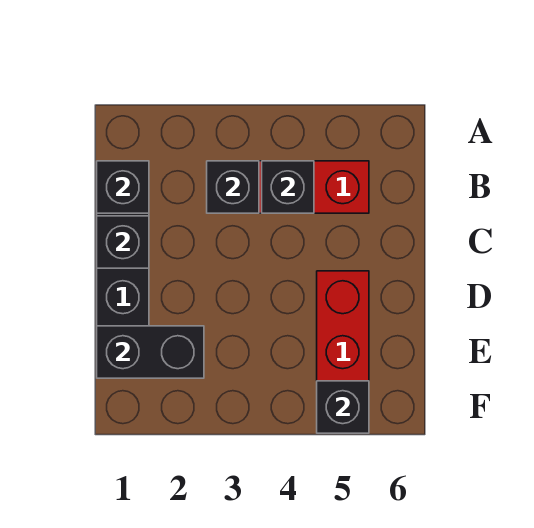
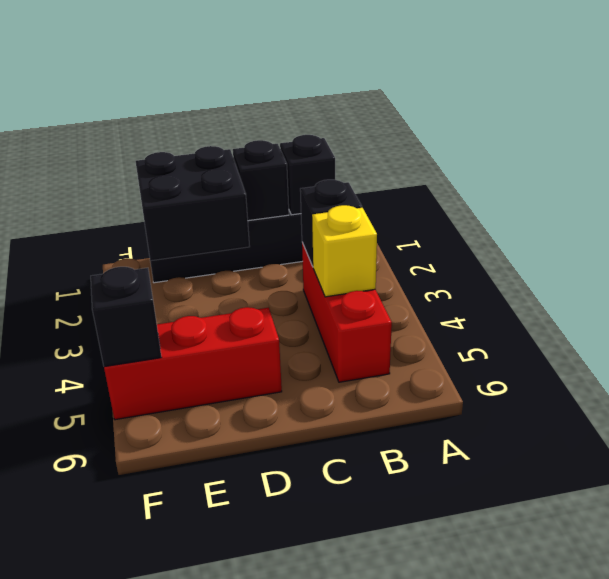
black brick B4 level 2 -> yellow brick B4 level 2
black brick E1:E2 level 2 -> black brick D1:E2 level 2

